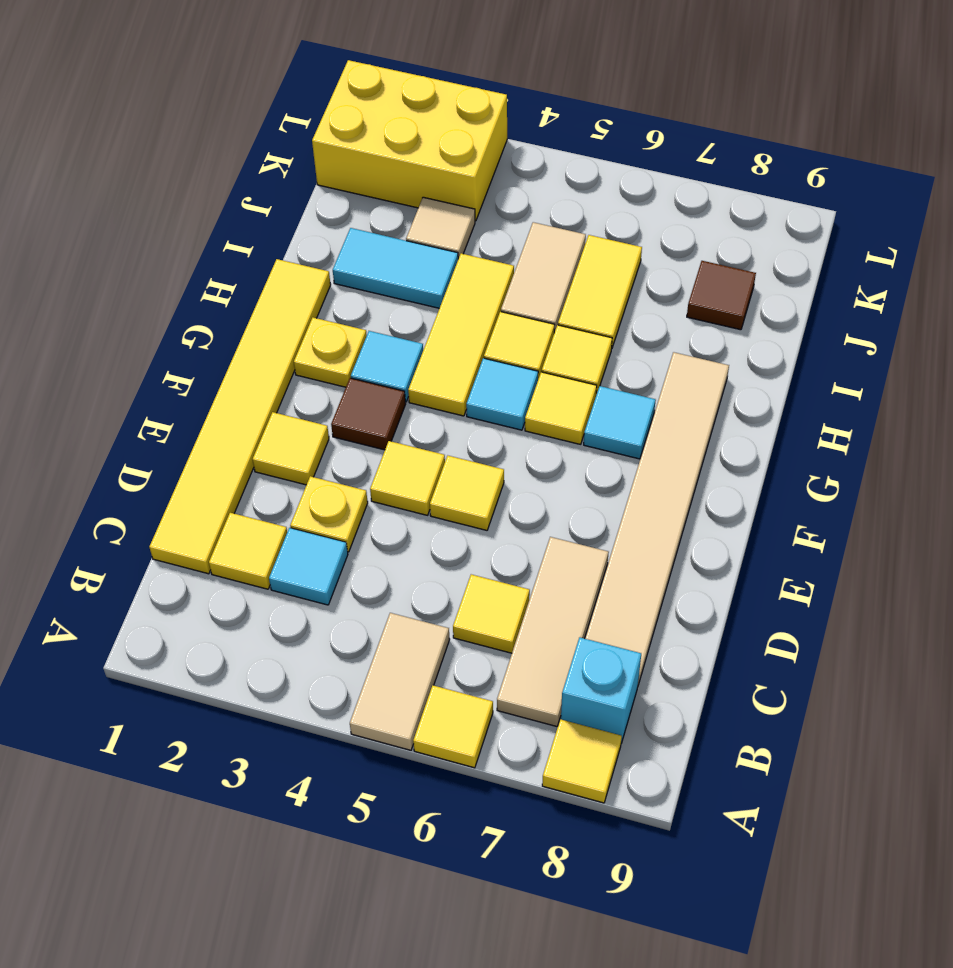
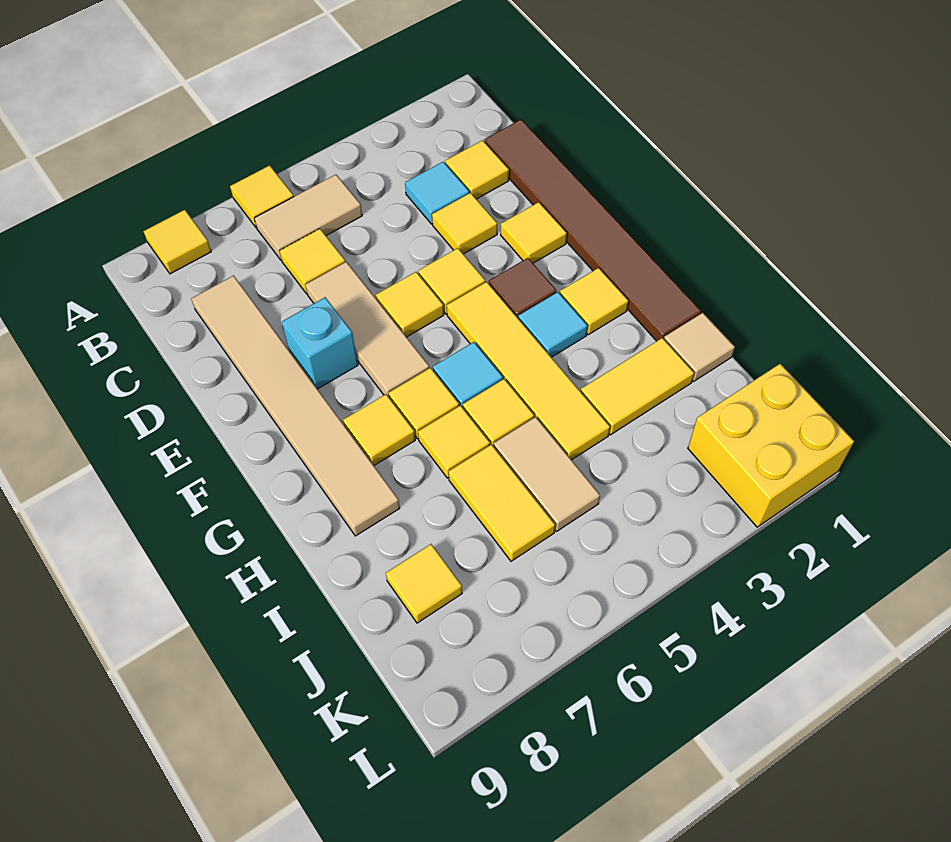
tan tile A5:B5 level 1 -> tan tile B5:B6 level 1
tan tile B7:D7 level 1 -> tan tile D6:F6 level 1
cyan brick B8 level 1 -> cyan brick E7 level 1
yellow tile C1:H1 level 1 -> brown tile C1:H1 level 1
yellow plate D3 level 1 -> yellow tile D3 level 1
yellow plate G2 level 1 -> yellow tile G2 level 1
yellow tile G4:I4 level 1 -> yellow tile F4:I4 level 1
cyan tile G7 level 1 -> yellow tile G7 level 1
cyan tile I2:I3 level 1 -> yellow tile I2:I3 level 1
tan tile J3 level 1 -> tan tile I1 level 1
brown tile J8 level 1 -> yellow tile J8 level 1
yellow brick K1:L3 level 1 -> yellow brick K1:L2 level 1

